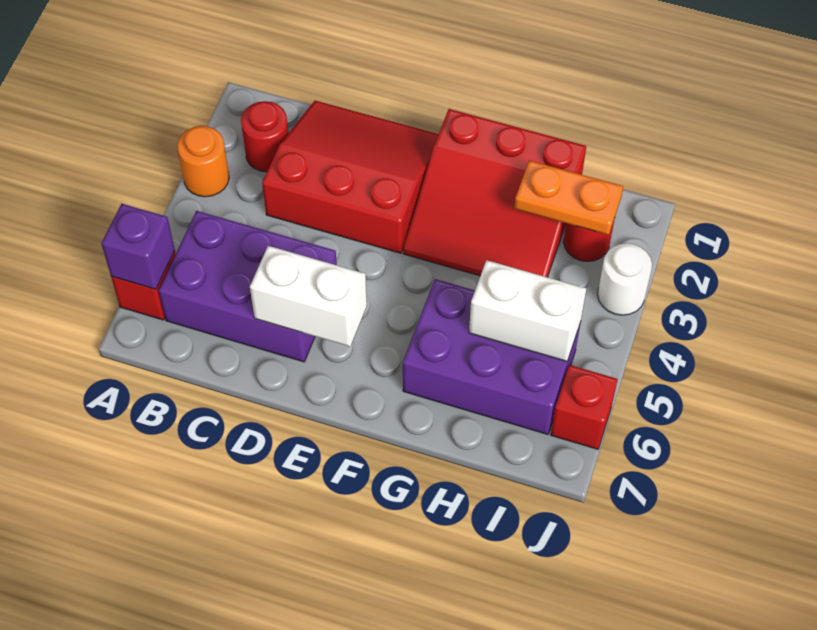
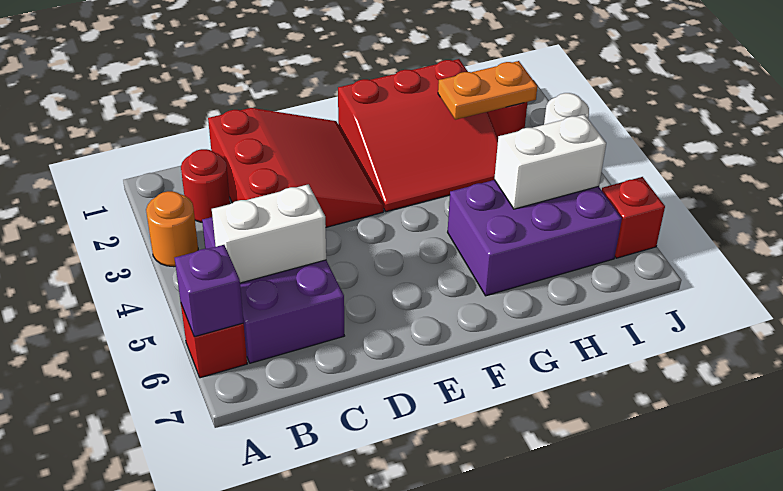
purple brick B5:D6 level 1 -> purple brick B4:C6 level 1
red slope C1:E3 level 1 top 3 -> red slope C1:E3 level 1 top C
white brick D6:E6 level 2 -> white brick B5:C5 level 2

